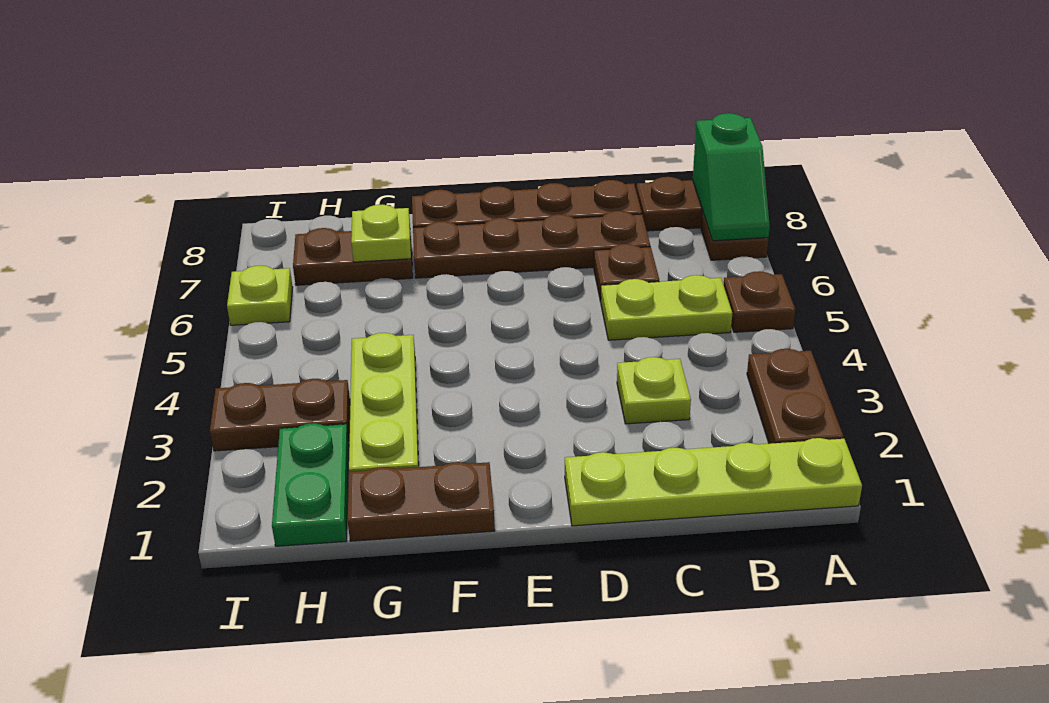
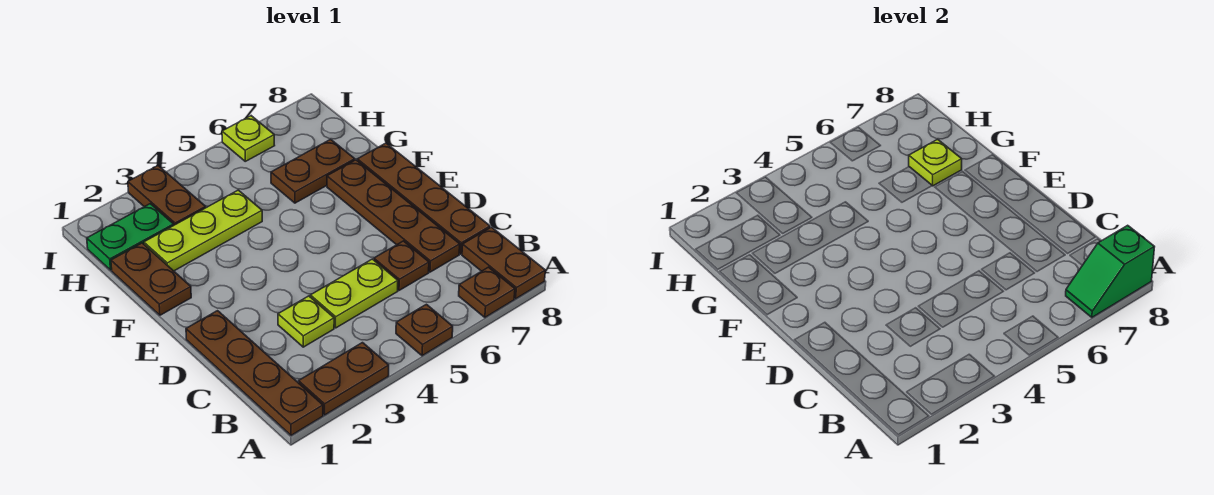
lime plate A1:D1 level 1 -> brown plate A1:D1 level 1
lime plate B5:C5 level 1 -> lime plate C4:C5 level 1
brown plate G7:H7 level 1 -> brown plate G6:G7 level 1

